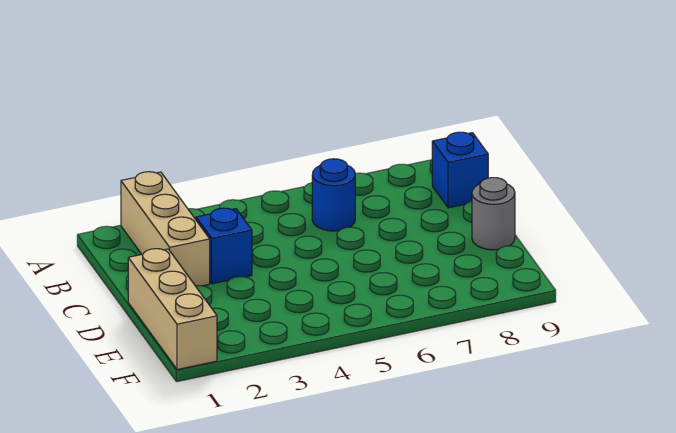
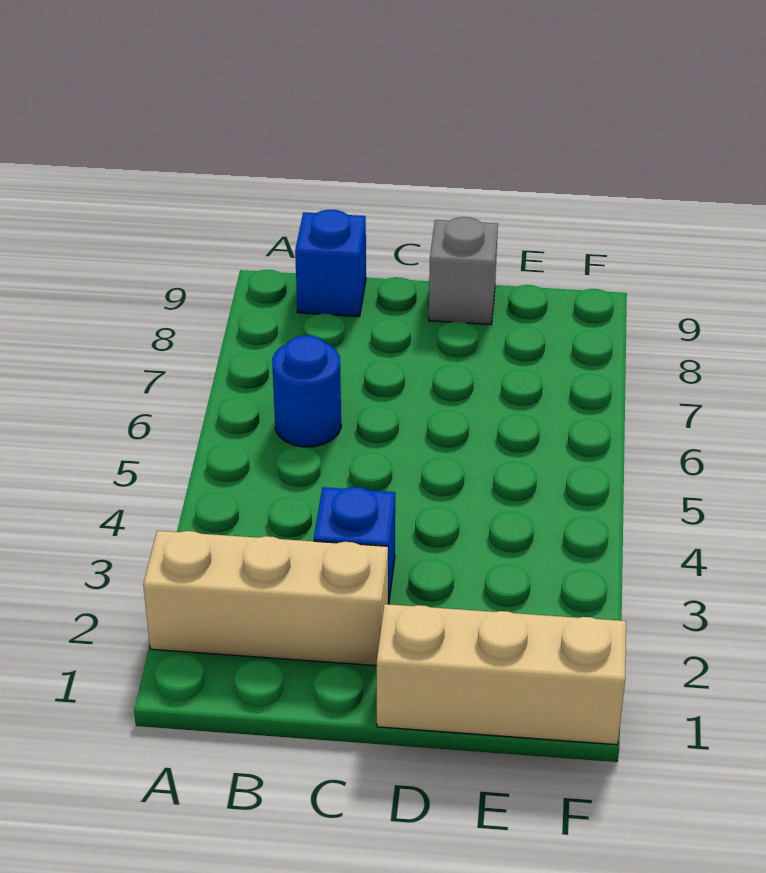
grey round brick D9 level 1 -> grey brick D9 level 1

